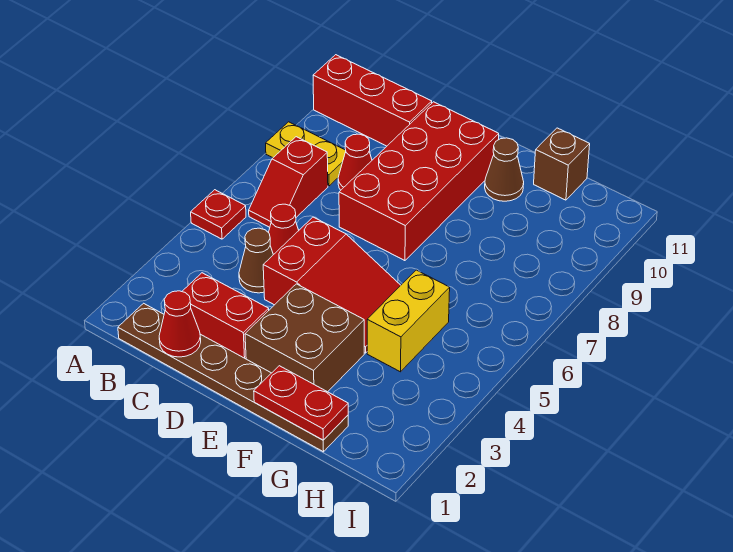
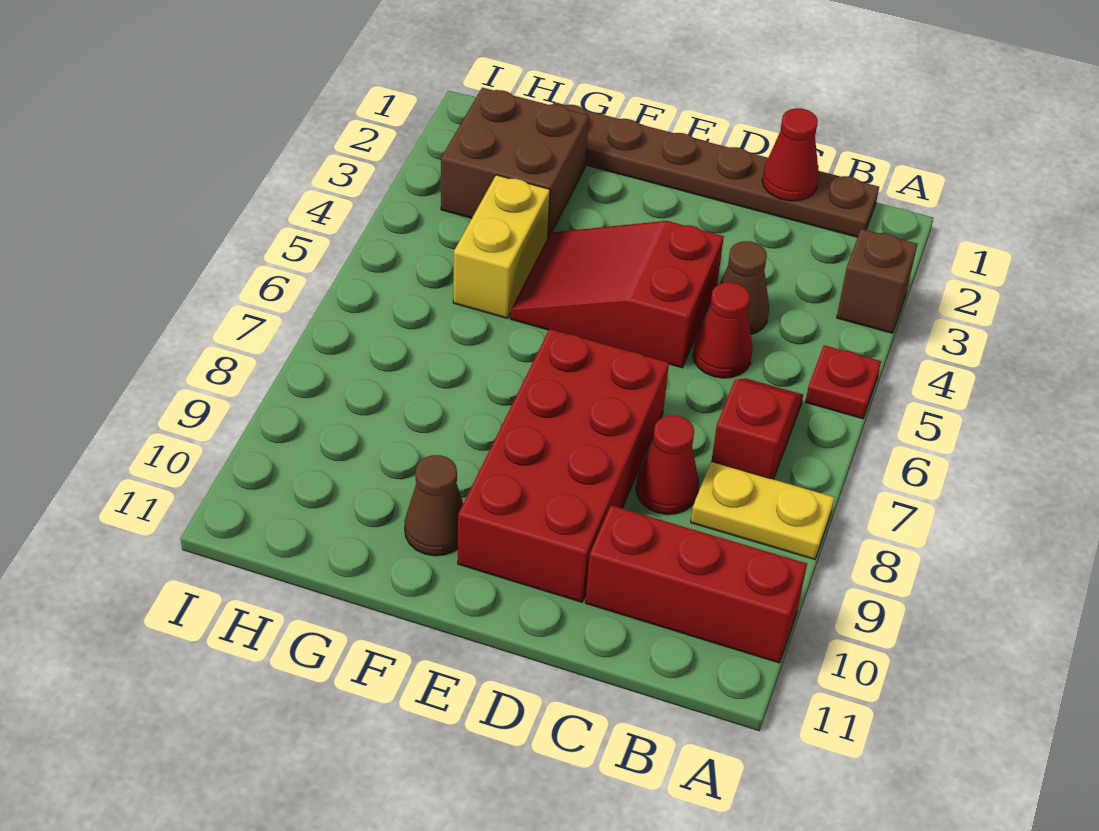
red brick C2:D2 level 1 -> none
brown brick E2:F3 level 1 -> brown brick G2:H3 level 1
red plate F1:G1 level 2 -> none
brown brick G11 level 1 -> brown brick A3 level 1

